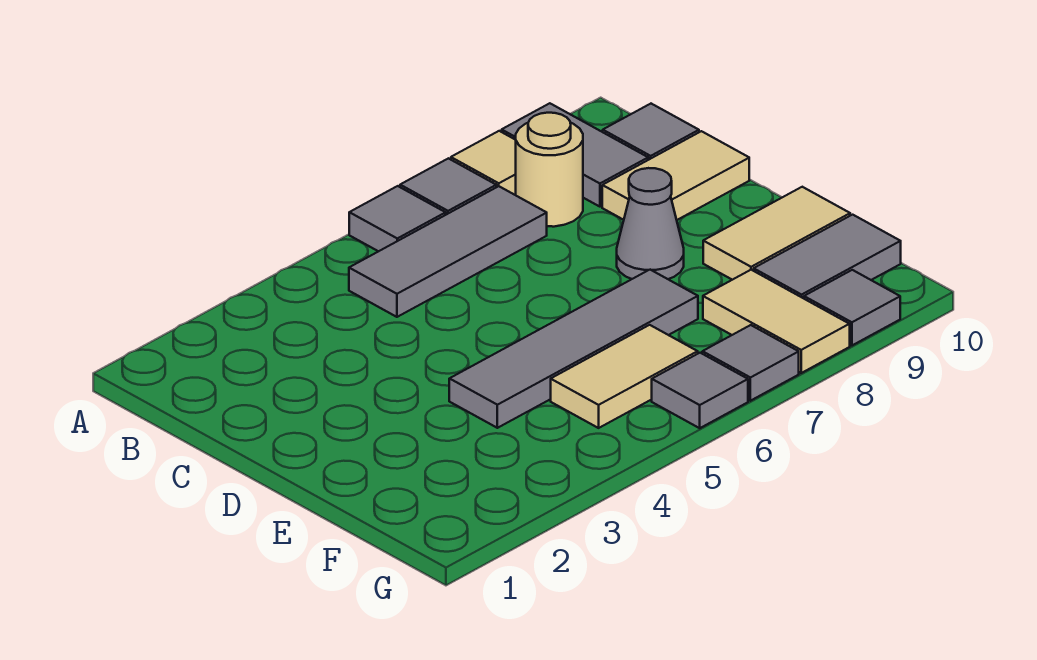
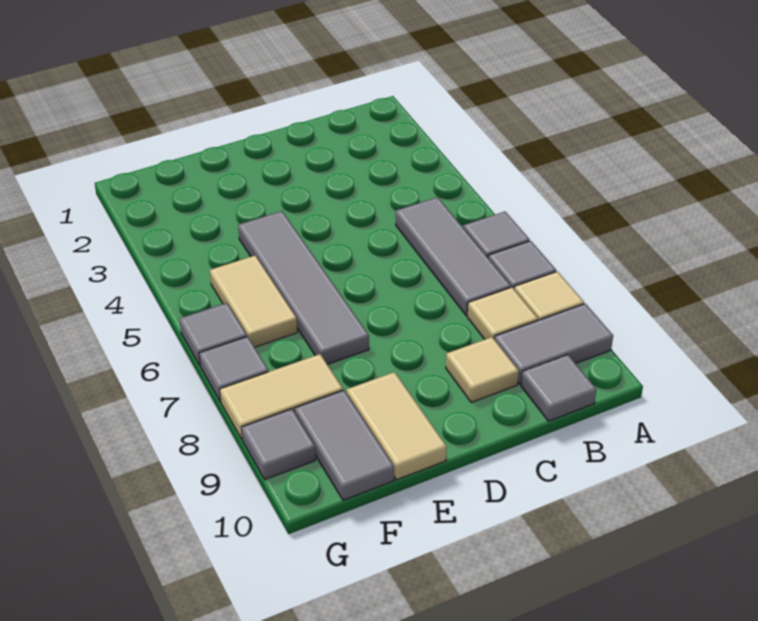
tan round brick B8 level 1 -> tan tile B8 level 1
tan tile C9:C10 level 1 -> tan tile C9 level 1
grey cone D8 level 1 -> none

